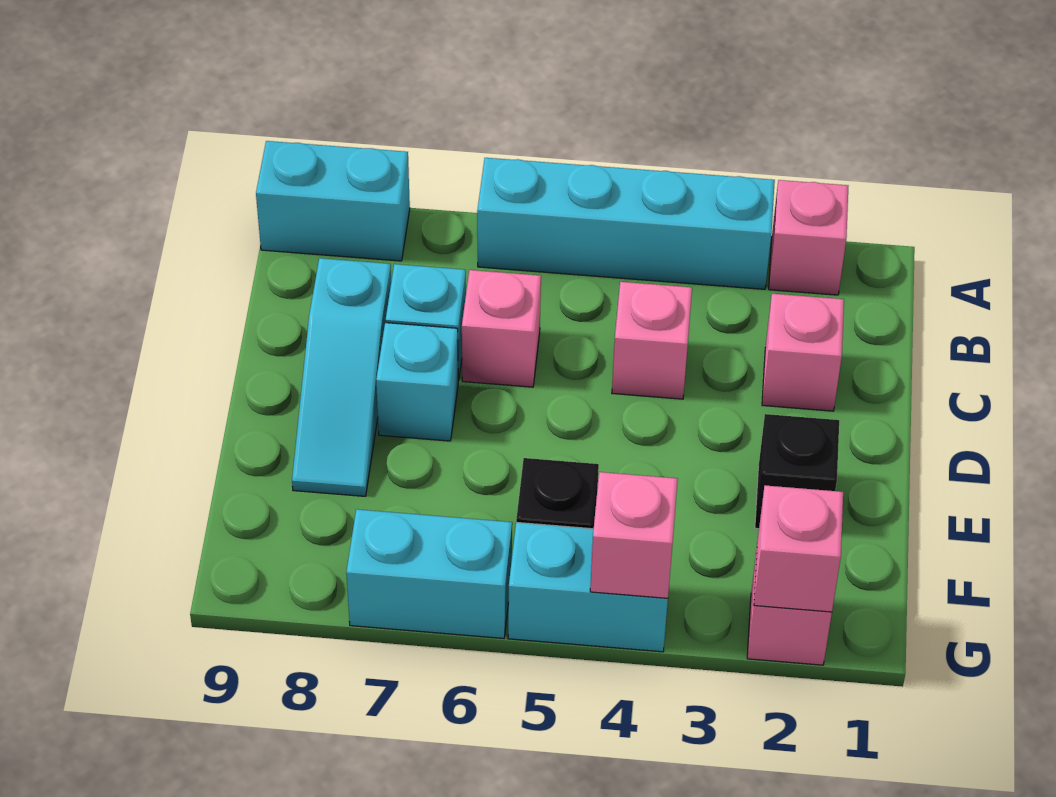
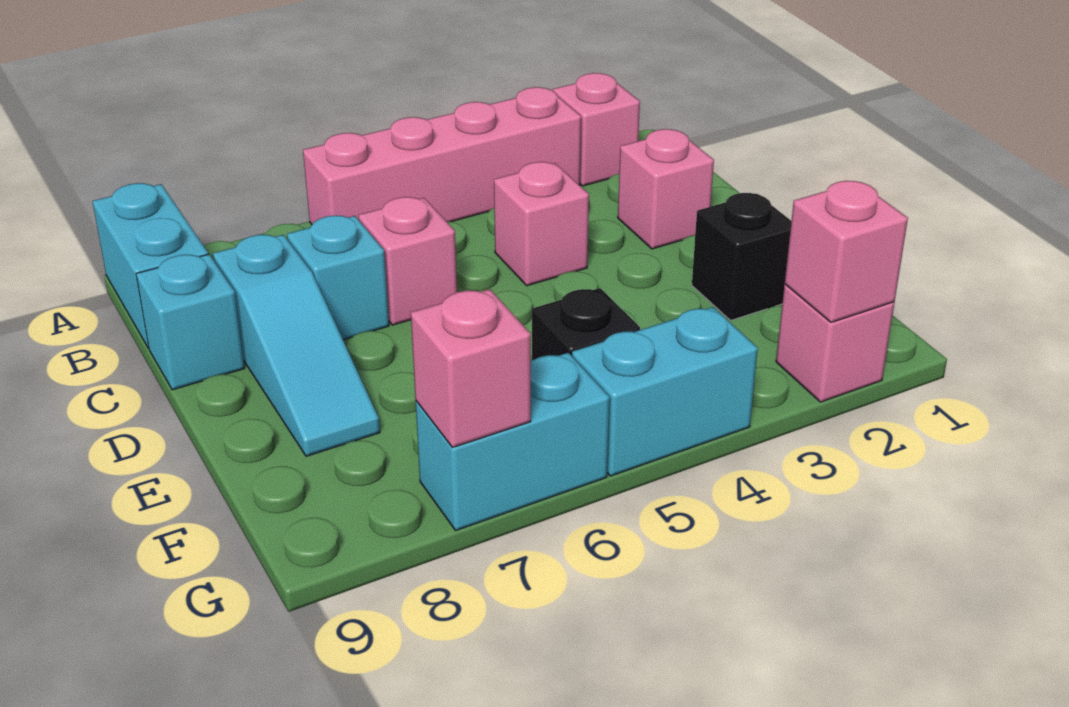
cyan brick A3:A6 level 1 -> pink brick A3:A6 level 1
cyan brick A8:A9 level 1 -> cyan brick A9:B9 level 1
cyan brick D7 level 1 -> cyan brick C9 level 1
pink brick G4 level 2 -> pink brick G7 level 2

